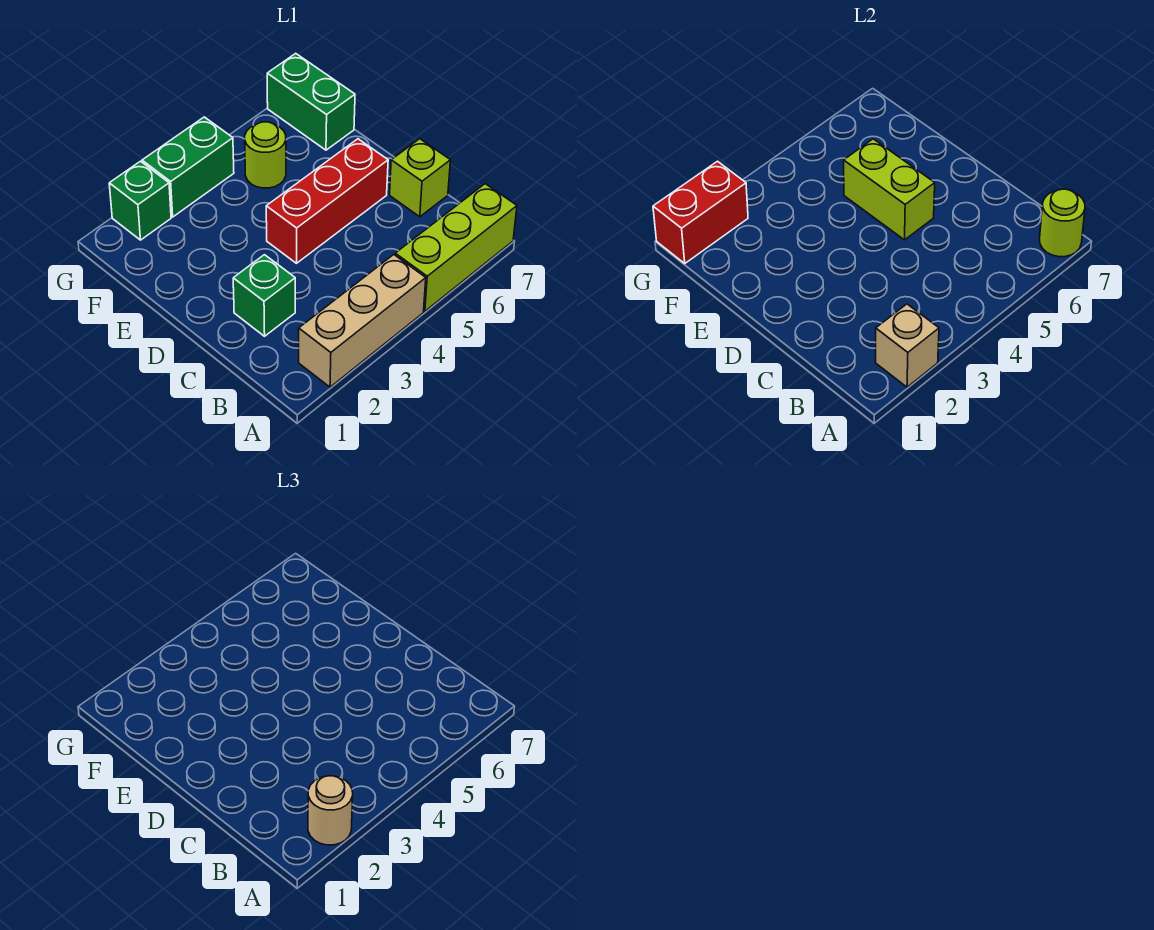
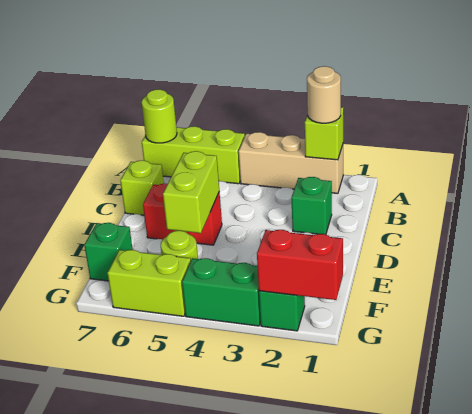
tan brick A2 level 2 -> lime brick A2 level 2
red brick D4:D6 level 1 -> red brick D5:D6 level 1
green brick F7:G7 level 1 -> green brick F7 level 1
none -> lime brick G5:G6 level 1

